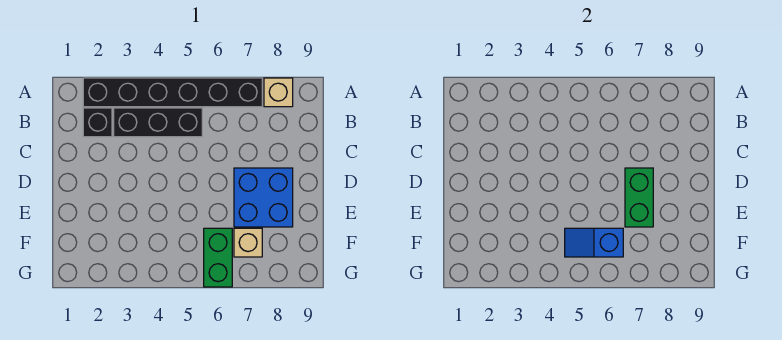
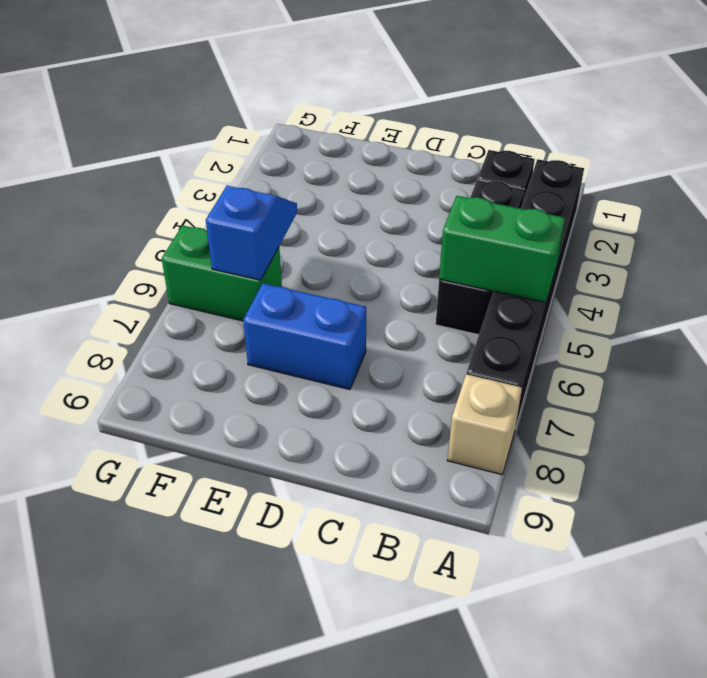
blue brick D7:E8 level 1 -> blue brick D7:E7 level 1
green brick D7:E7 level 2 -> green brick A5:B5 level 2
tan brick F7 level 1 -> none

